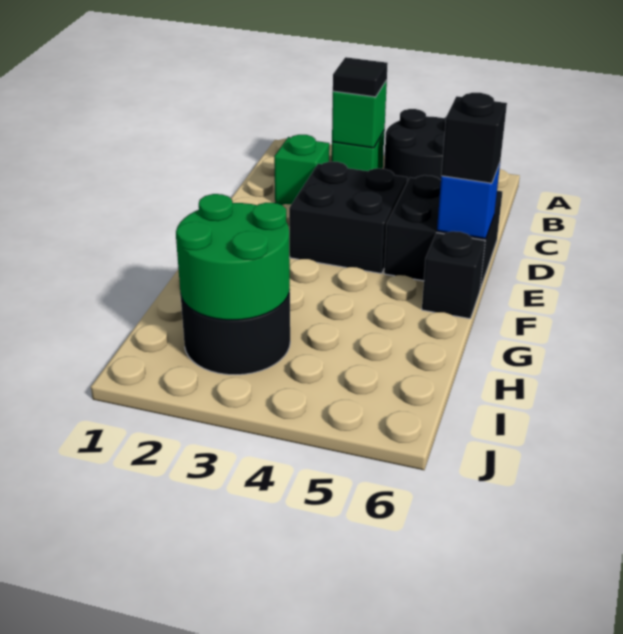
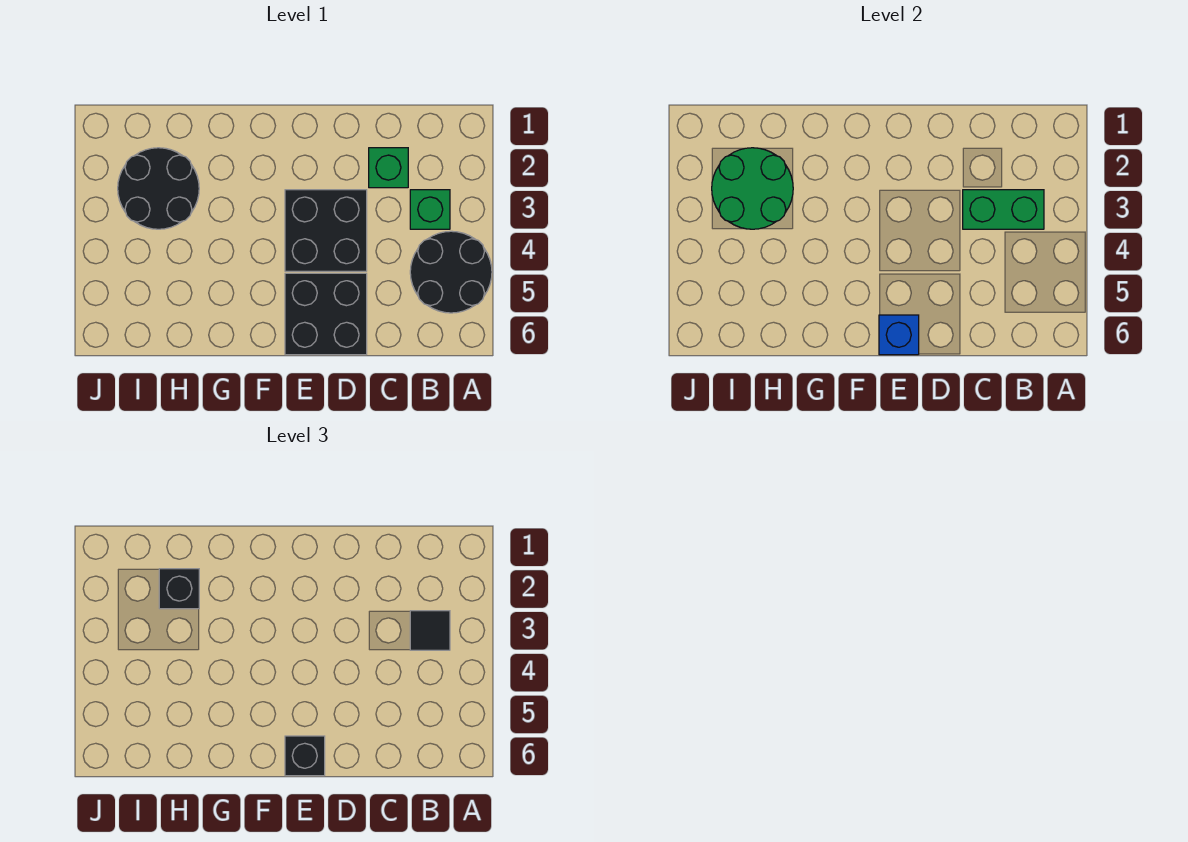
green brick B3 level 2 -> green brick B3:C3 level 2
black brick F6 level 1 -> black brick H2 level 3

